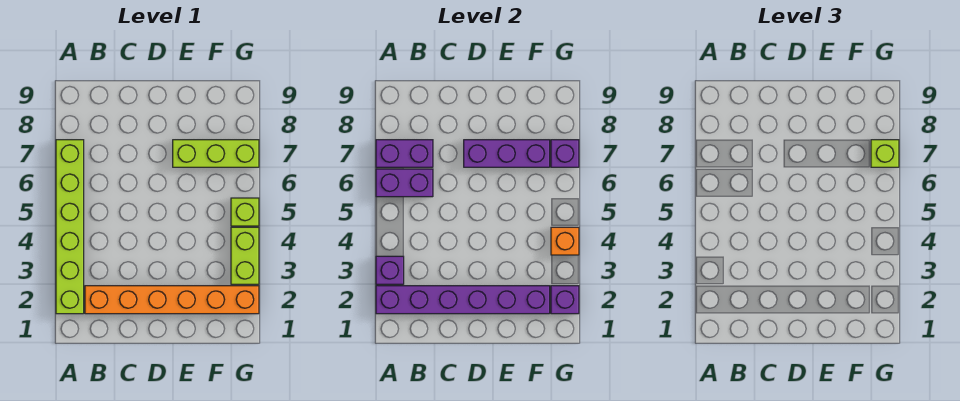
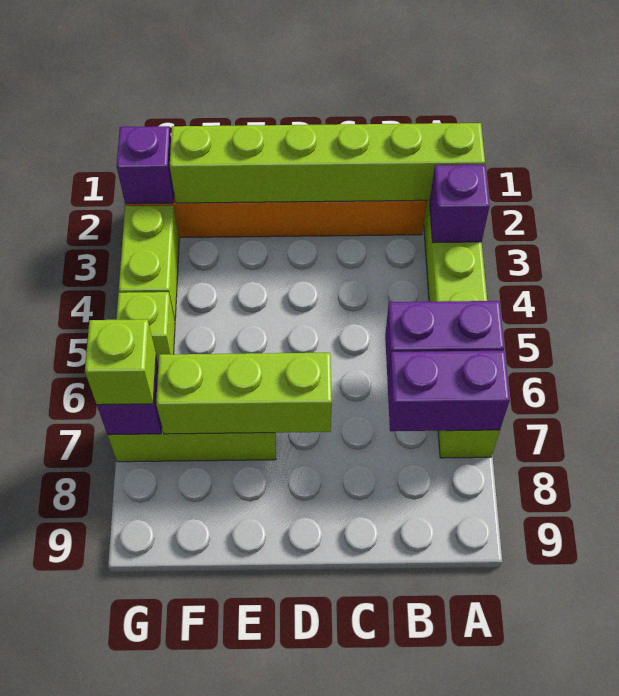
purple brick A2:F2 level 2 -> lime brick A2:F2 level 2
purple brick D7:F7 level 2 -> lime brick D7:F7 level 2
orange brick G4 level 2 -> none

